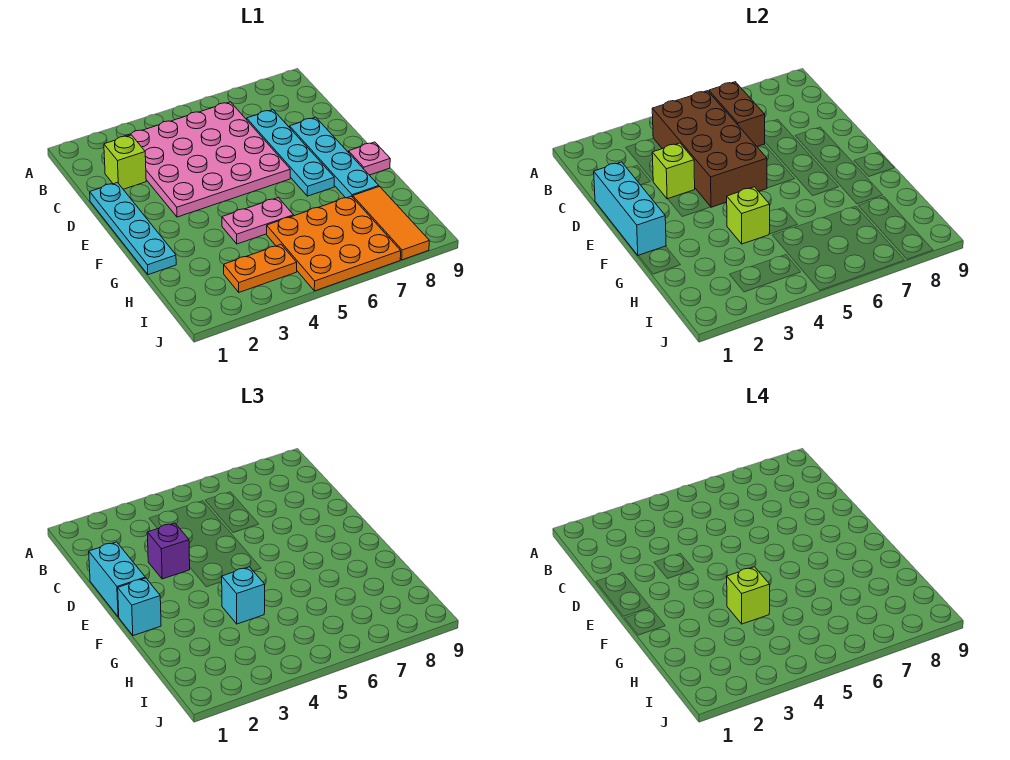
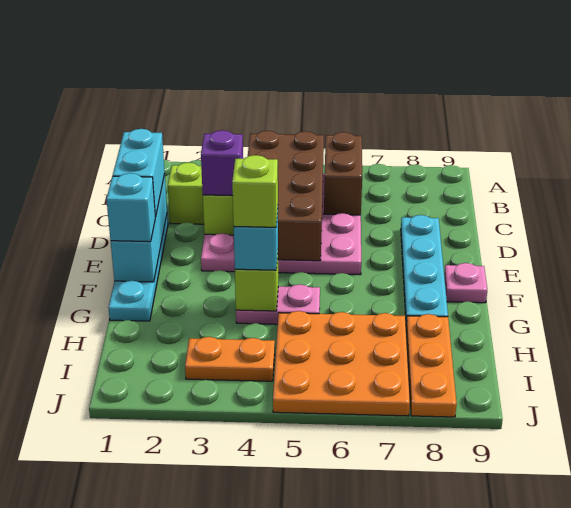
cyan plate C7:F7 level 1 -> none
orange tile H8:J8 level 1 -> orange plate H8:J8 level 1

